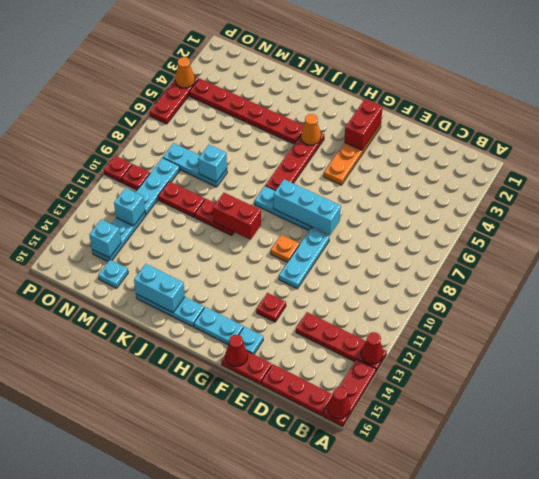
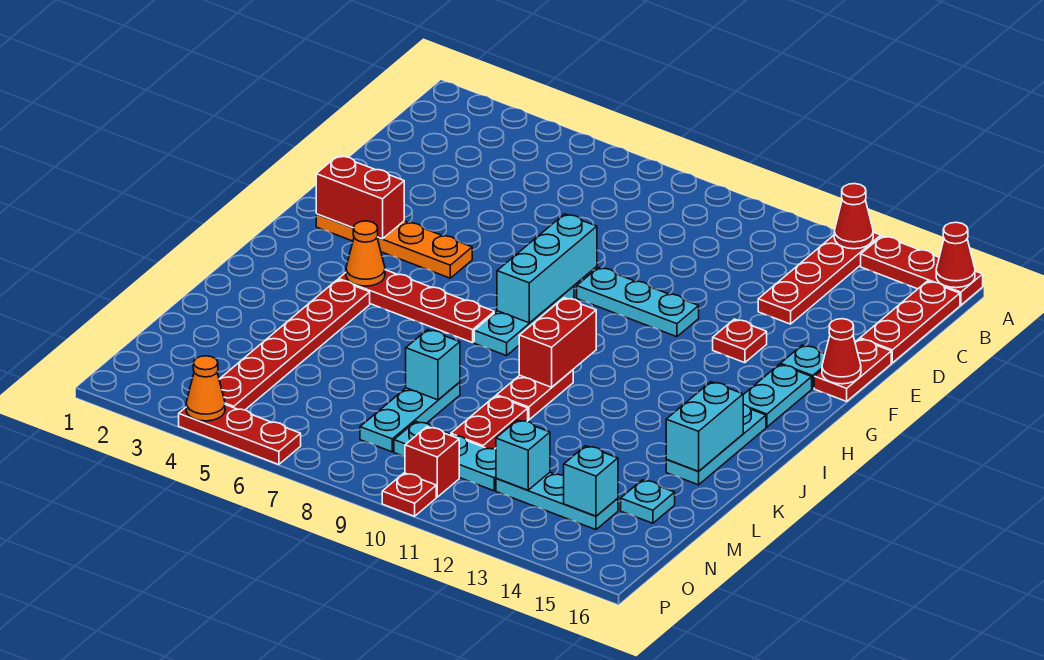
orange plate G10 level 1 -> none
red plate O10 level 1 -> red brick O10 level 1

